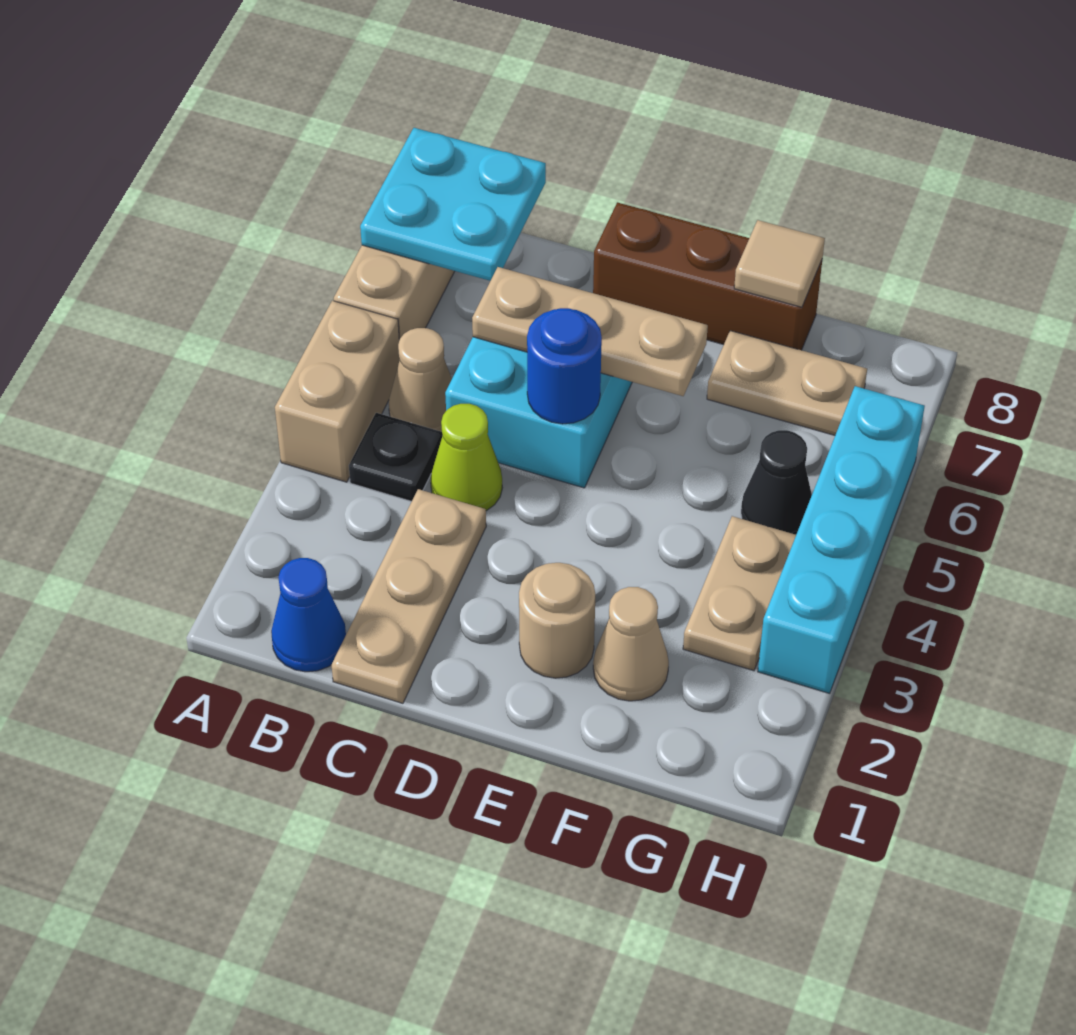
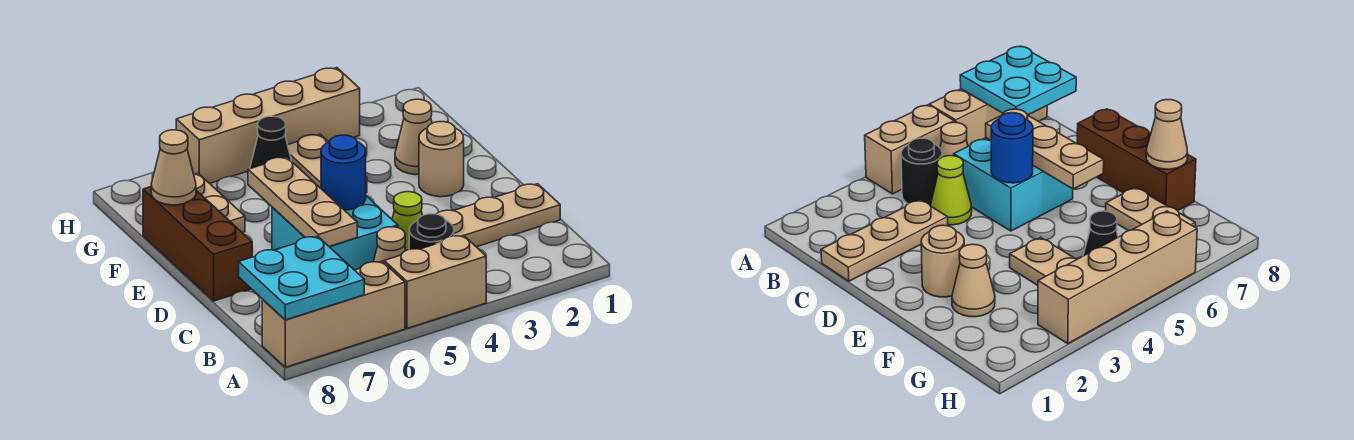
blue cone B1 level 1 -> none
black plate B4 level 1 -> black round brick B4 level 1
tan tile F8 level 2 -> tan cone F8 level 2
tan plate G3:G4 level 1 -> tan plate F4:G4 level 1
cyan brick H3:H6 level 1 -> tan brick H3:H6 level 1

